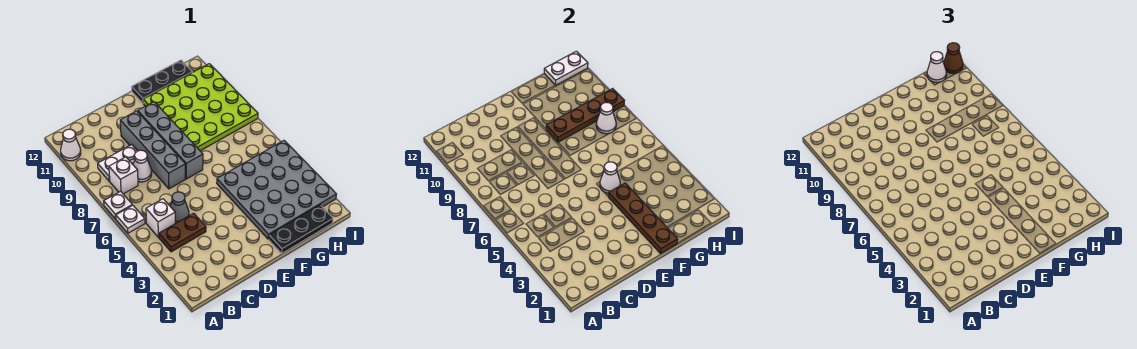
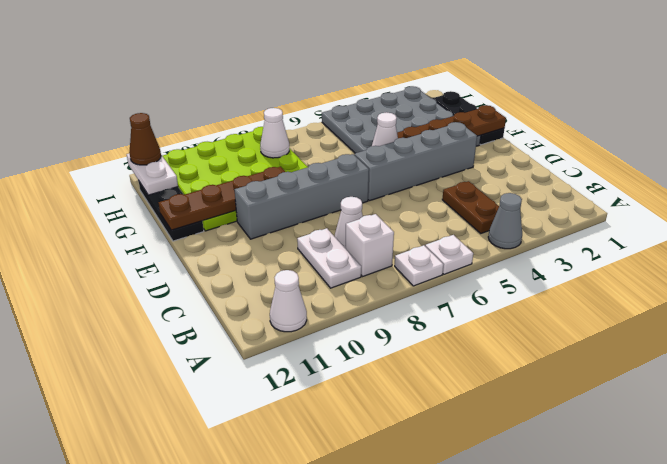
white brick B5 level 1 -> none
grey cone C5 level 1 -> grey cone A4 level 1
grey brick D7:D10 level 1 -> grey brick E3:E6 level 1
brown plate F9:I9 level 2 -> brown plate F9:F12 level 2
white cone H12 level 3 -> none

